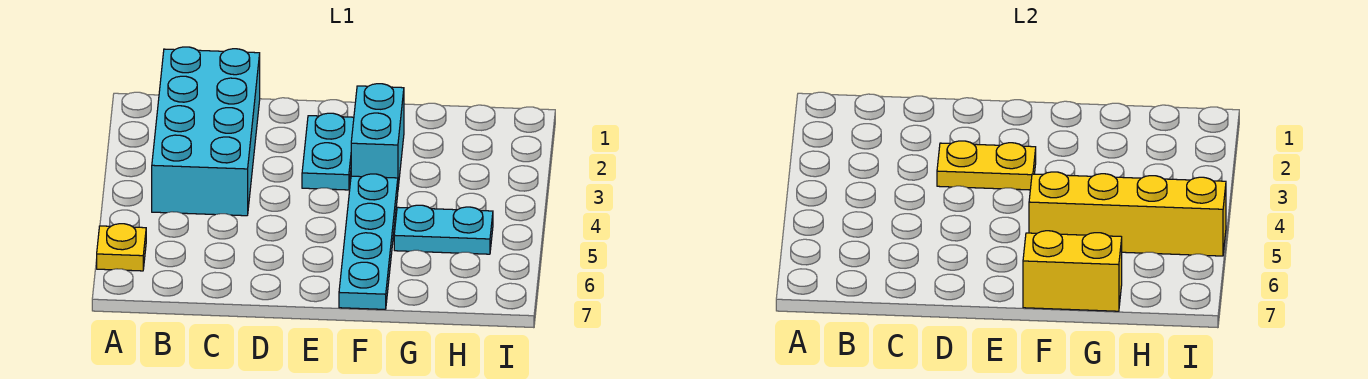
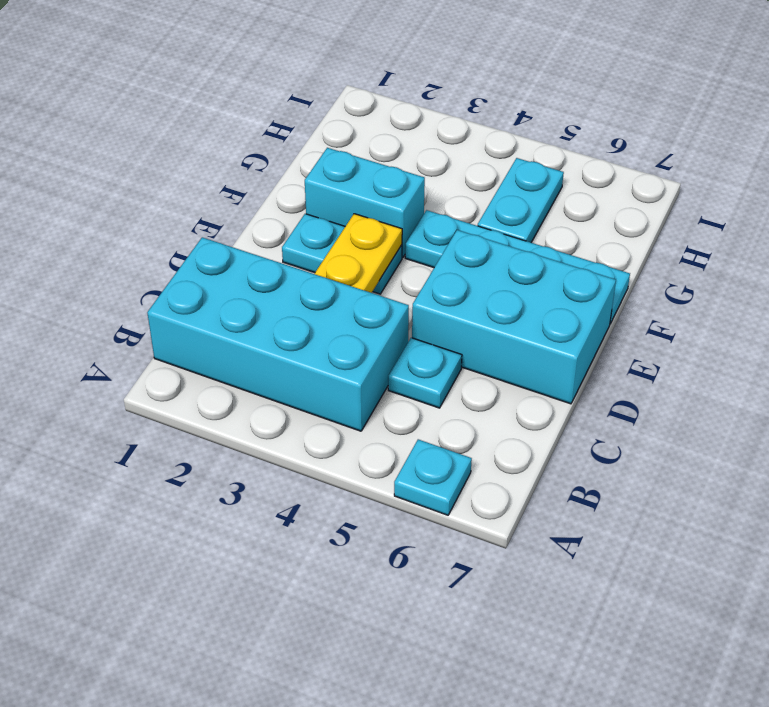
yellow plate A6 level 1 -> cyan plate A6 level 1
none -> cyan plate C5 level 1
none -> cyan brick D5:E7 level 1
yellow brick F5:I5 level 2 -> none
yellow brick F7:G7 level 2 -> none

